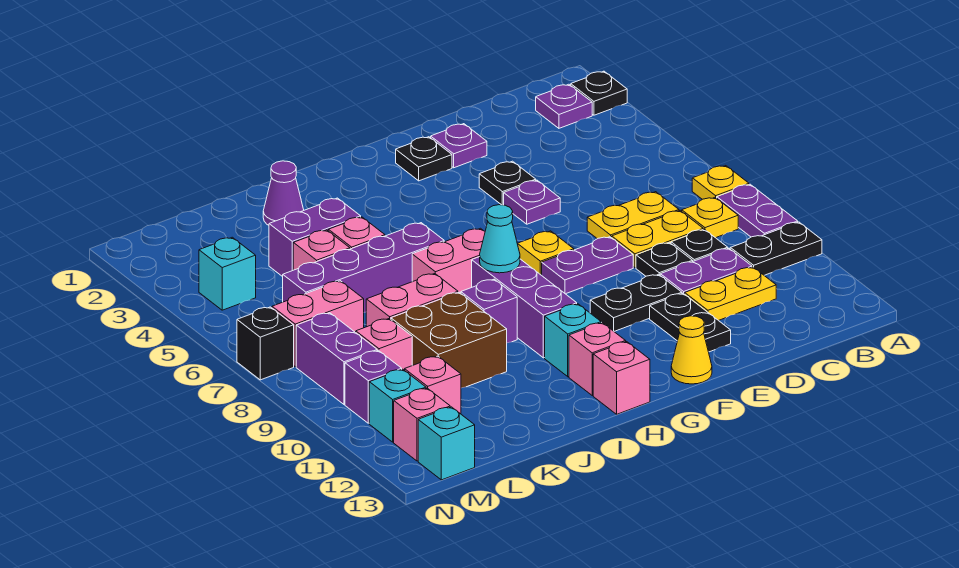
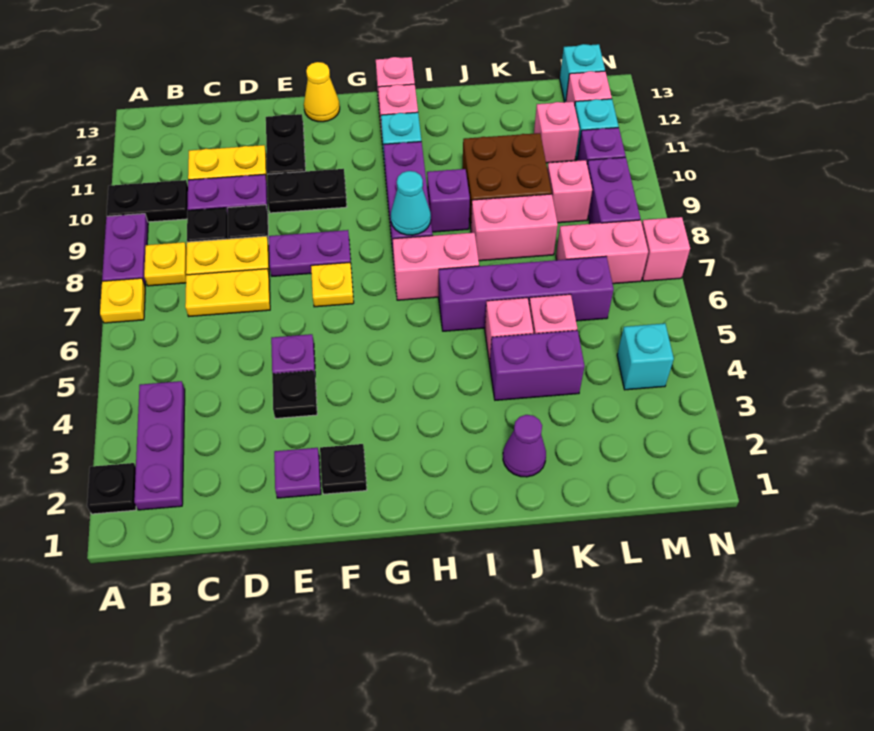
purple plate B2 level 1 -> purple plate B2:B4 level 1
black brick N7 level 1 -> pink brick N7 level 1

